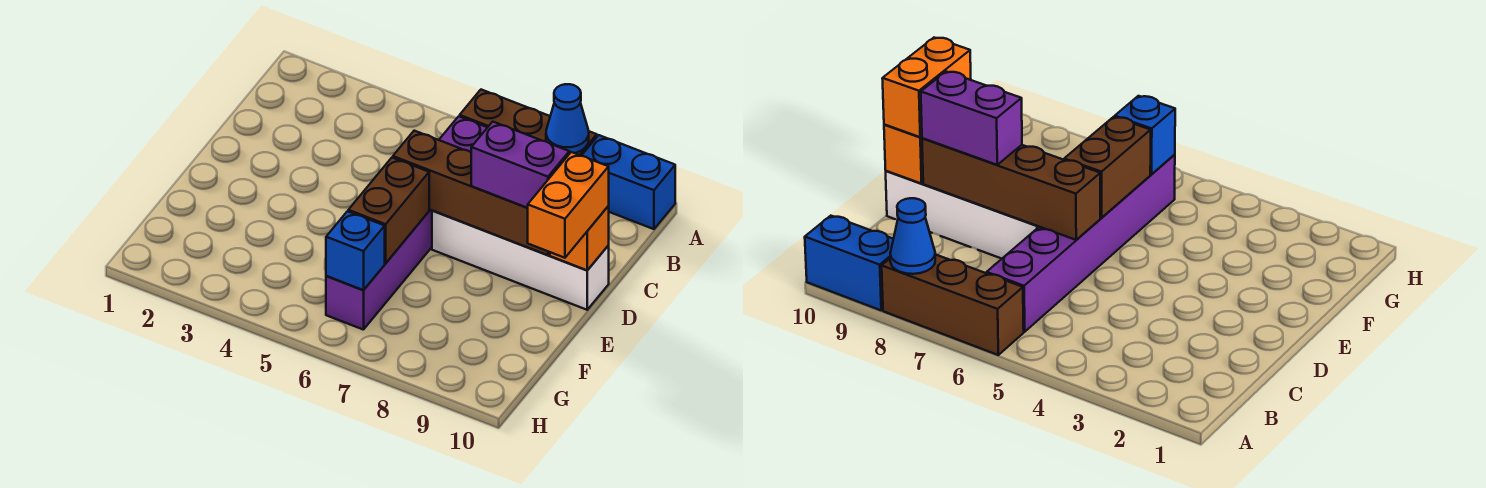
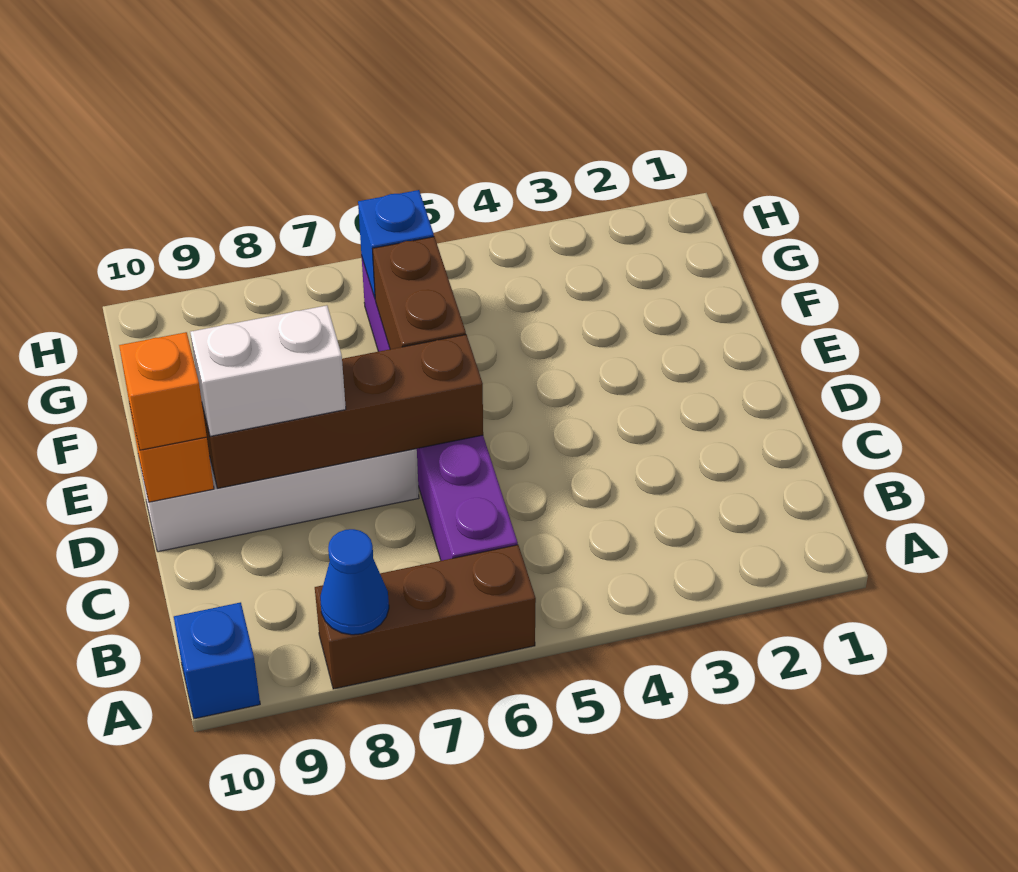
blue brick A9:A10 level 1 -> blue brick A10 level 1
purple brick D8:D9 level 3 -> white brick D8:D9 level 3
orange brick D10:E10 level 3 -> orange brick D10 level 3

